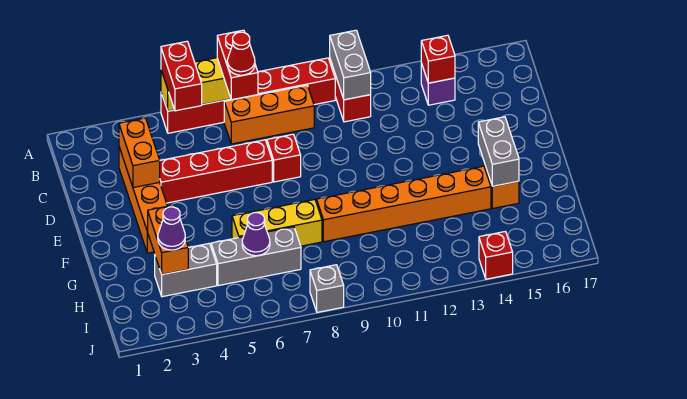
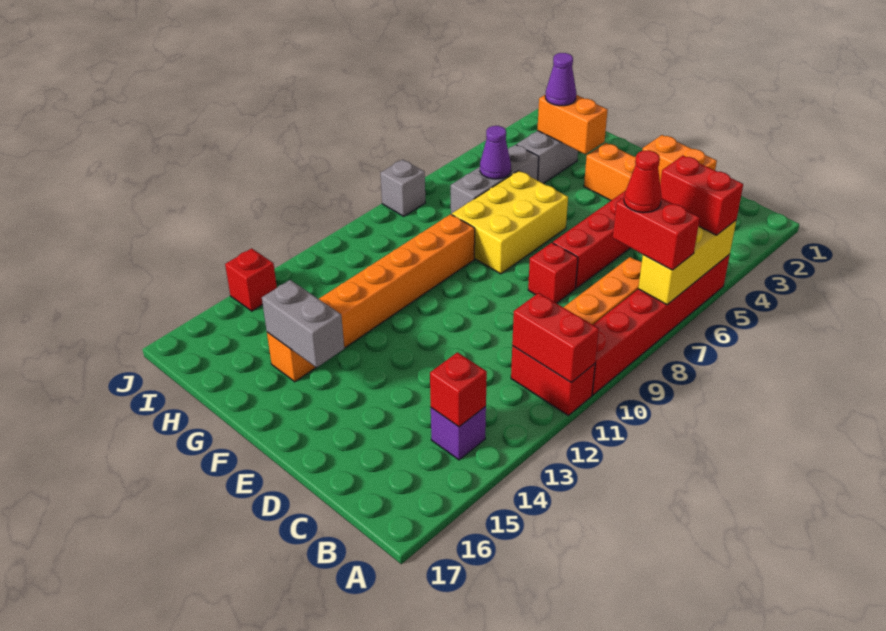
grey brick A11:B11 level 2 -> red brick A11:B11 level 2
yellow brick G6:G8 level 1 -> yellow brick F6:G8 level 1

